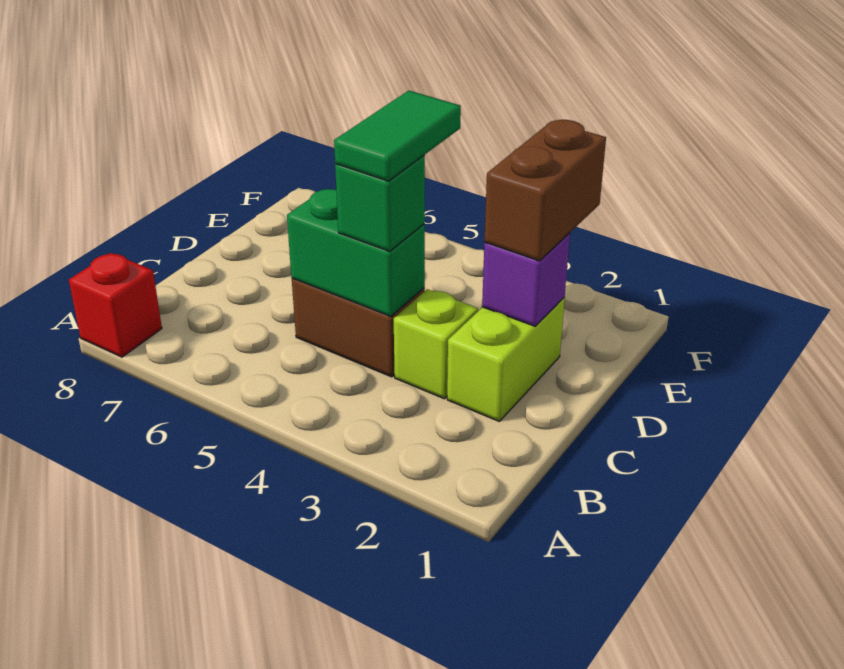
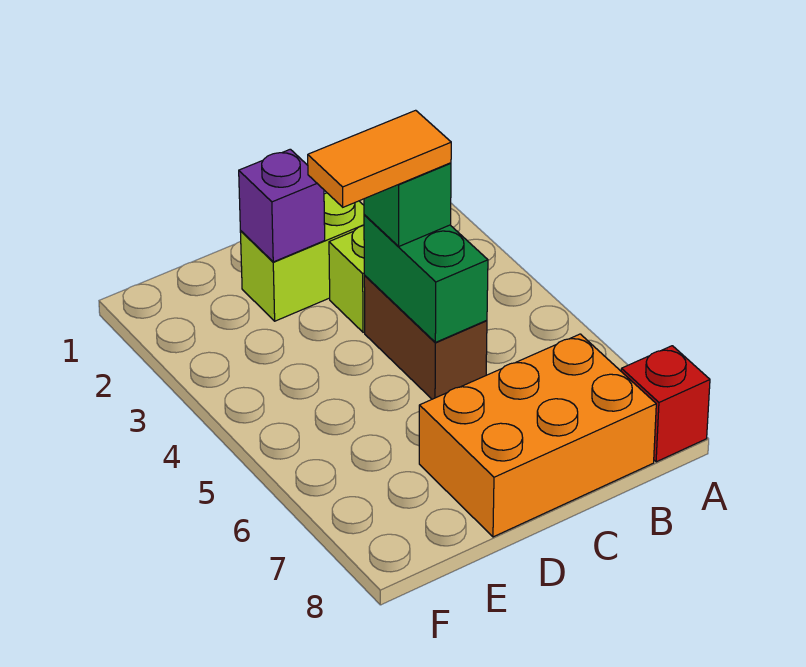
none -> orange brick B7:D8 level 1
green tile C4:D4 level 4 -> orange tile C4:D4 level 4
brown brick D2:E2 level 3 -> none

